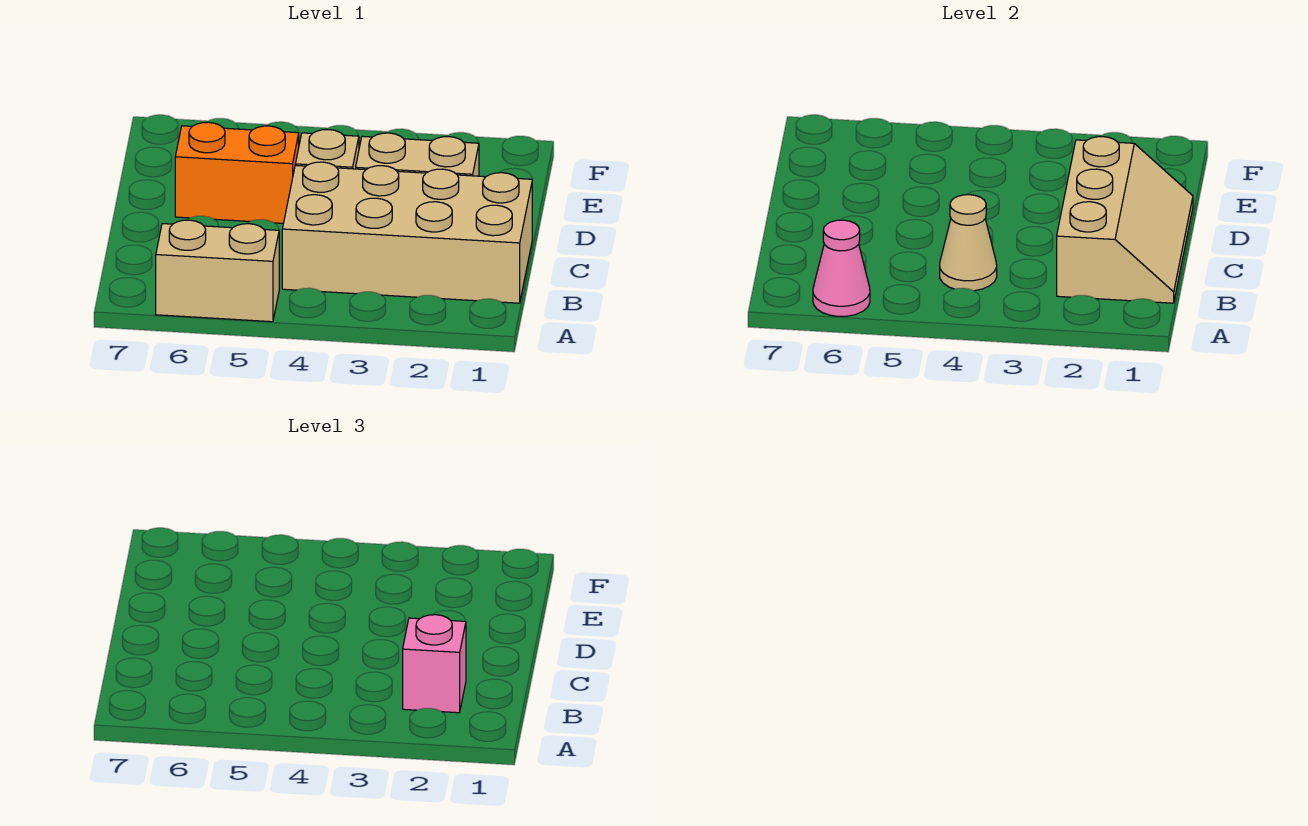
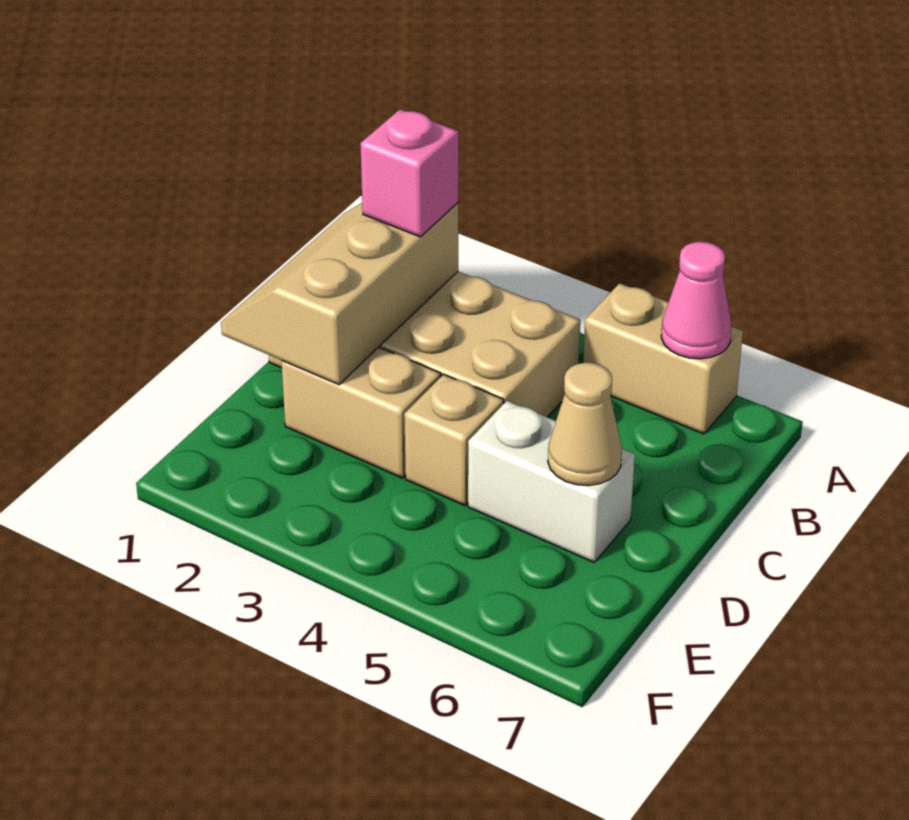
tan cone B4 level 2 -> tan cone D6 level 2
orange brick D5:D6 level 1 -> white brick D5:D6 level 1

